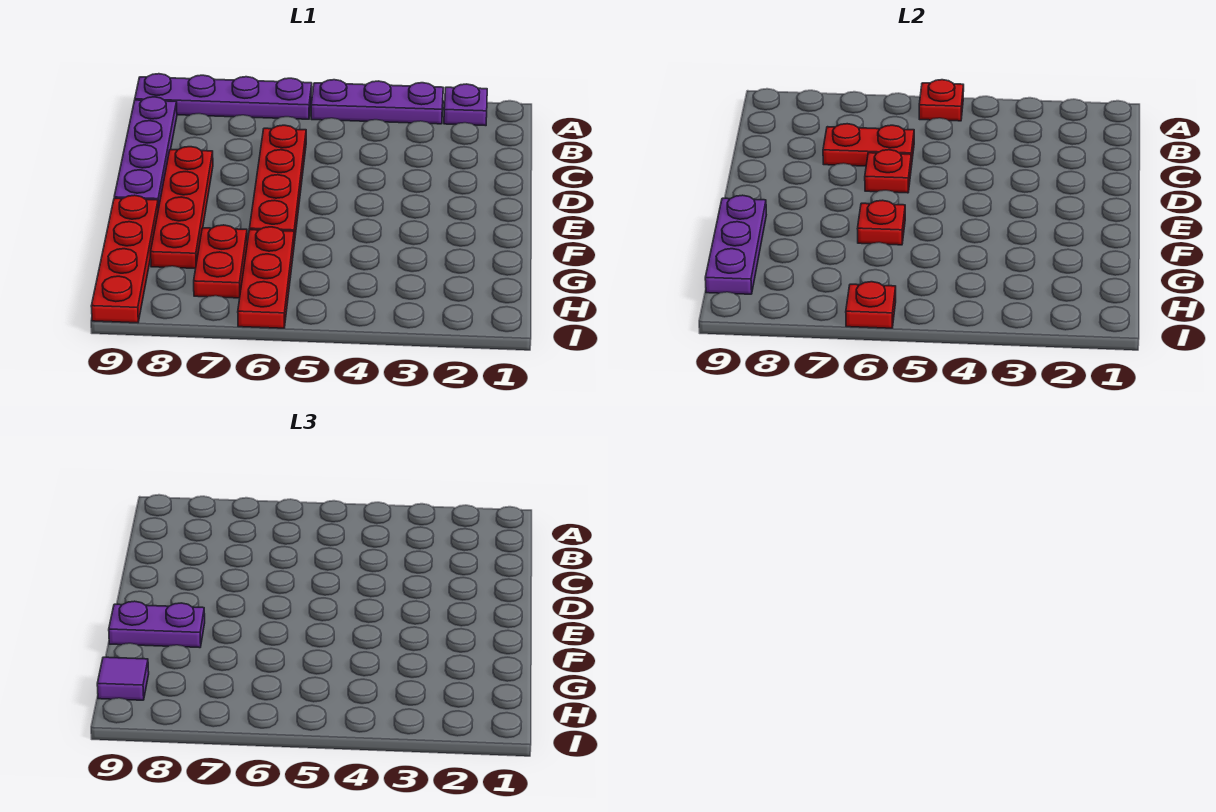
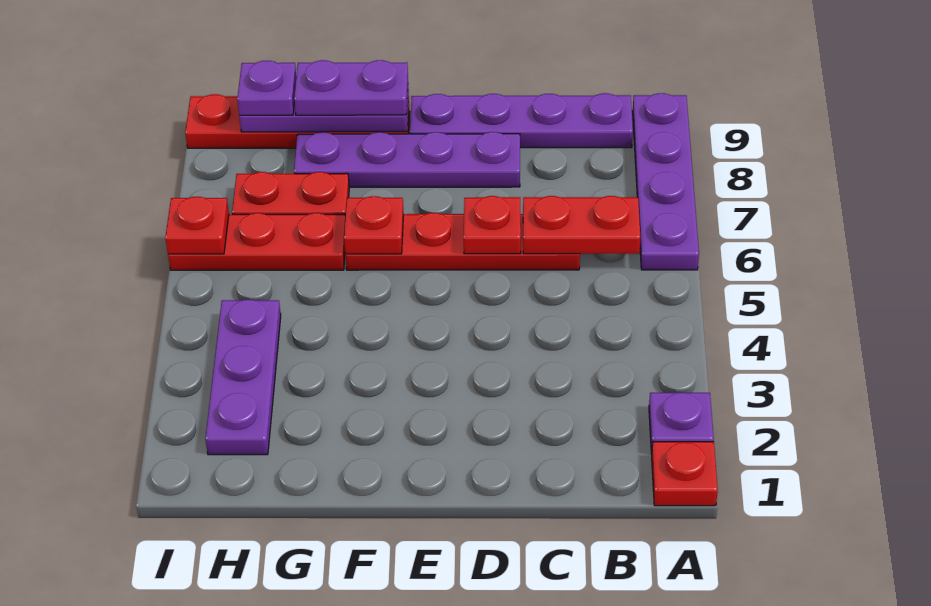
purple plate A3:A5 level 1 -> purple plate H2:H4 level 1
red plate A5 level 2 -> red plate A1 level 1
red plate C6:C7 level 2 -> red plate B6:C6 level 2
red plate D8:G8 level 1 -> purple plate D8:G8 level 1
purple plate F8:F9 level 3 -> purple plate F9:G9 level 3
purple tile H9 level 3 -> purple plate H9 level 3

